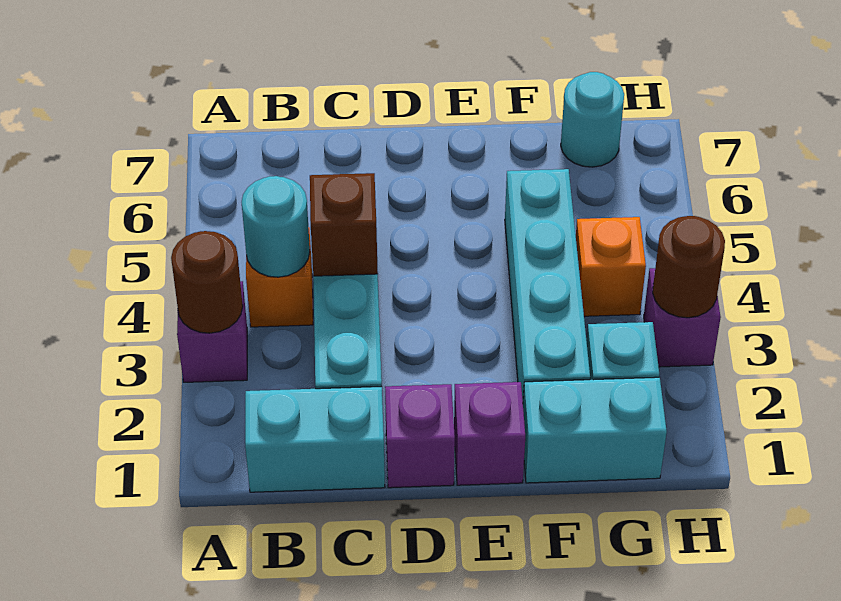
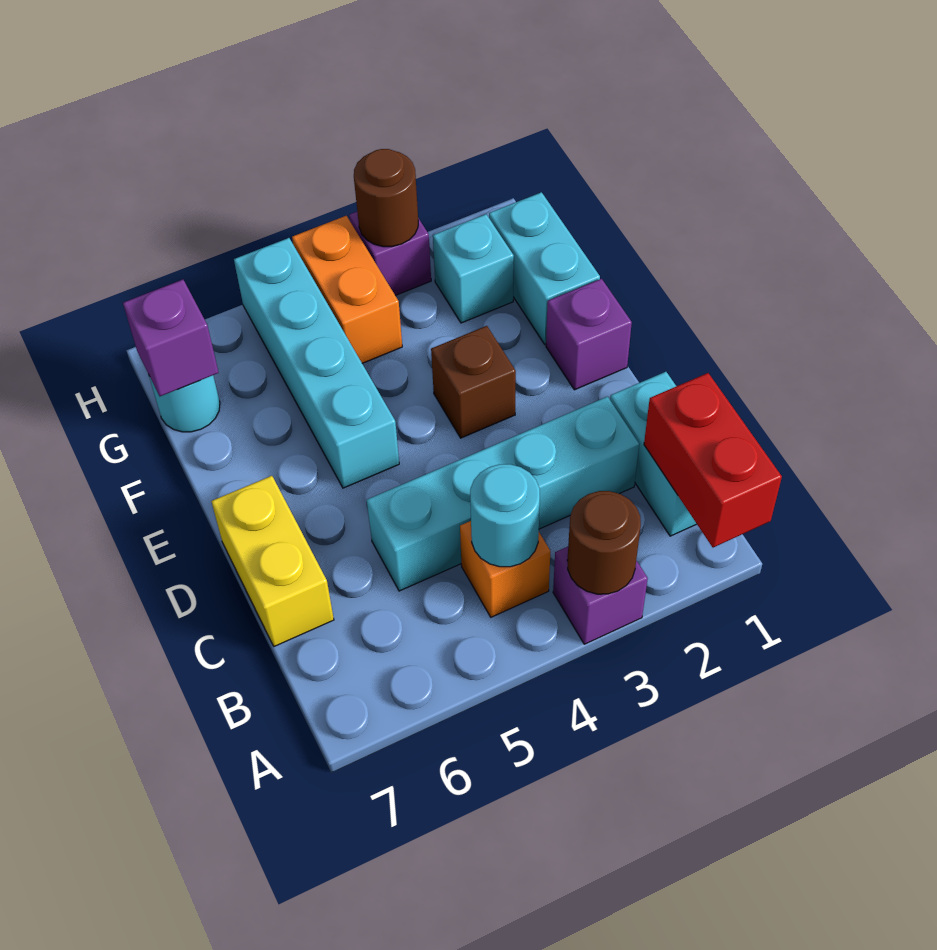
none -> red brick A1:B1 level 2
brown brick C4 level 2 -> brown brick E3 level 1
none -> yellow brick C7:D7 level 1
purple brick D1 level 1 -> purple brick G7 level 2
cyan brick F2:F5 level 1 -> cyan brick E5:H5 level 1
orange brick G4 level 1 -> orange brick G4:H4 level 1

